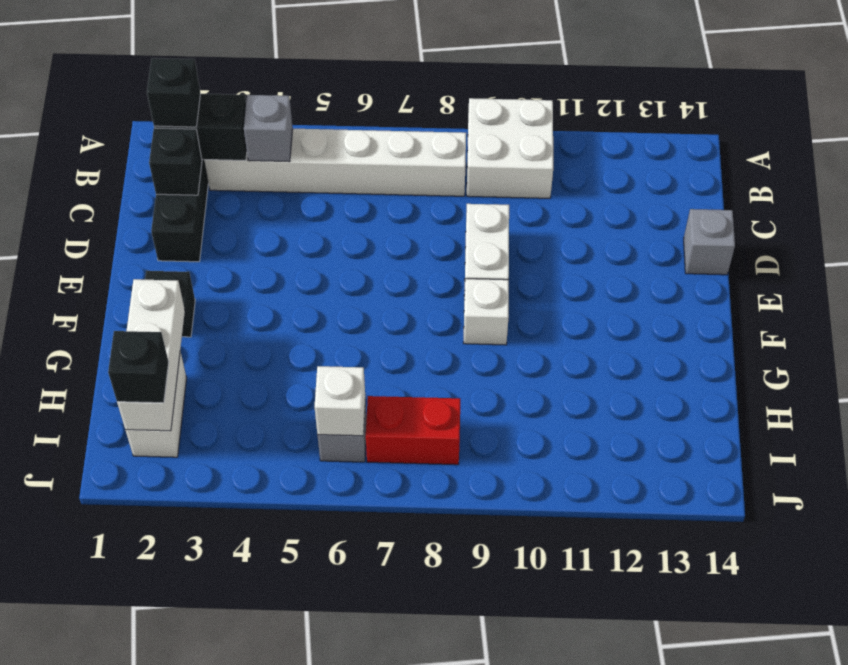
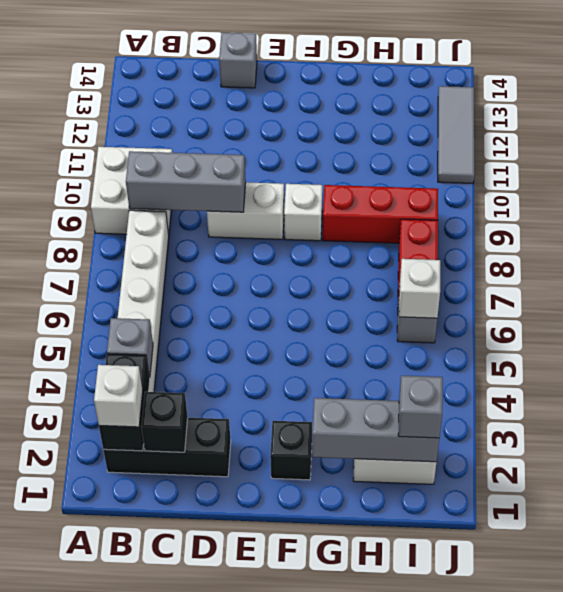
black brick B2 level 3 -> white brick B2 level 3
none -> grey brick B9:D9 level 2
white brick G2:I2 level 2 -> grey brick G2:I2 level 2
none -> red brick G9:I9 level 1
black brick I2 level 3 -> grey brick I2 level 3
none -> grey tile J11:J13 level 1

